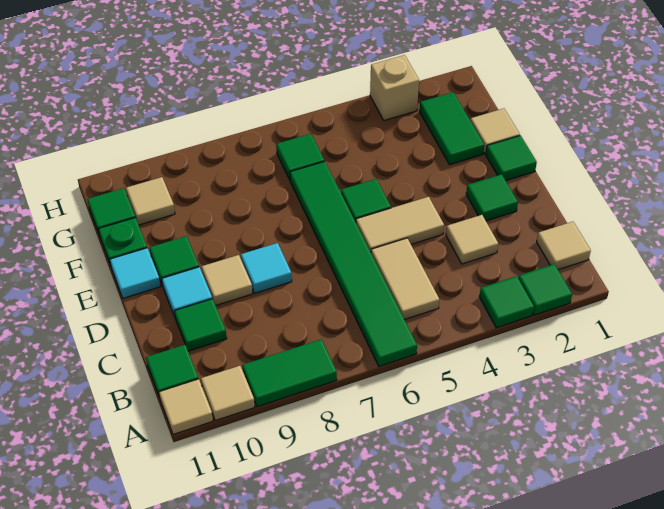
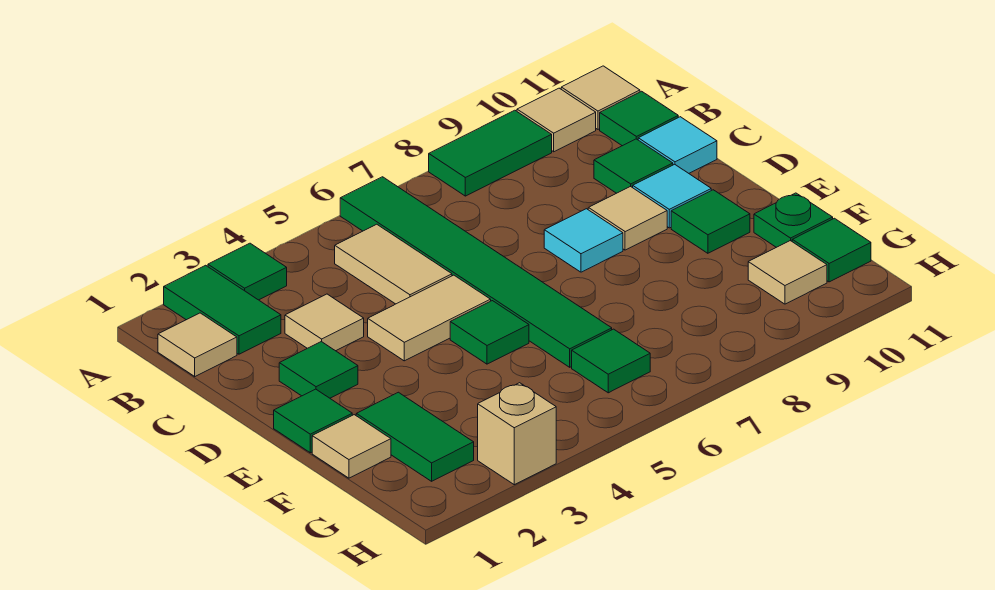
green tile A2 level 1 -> green tile A2:B2 level 1
cyan tile E11 level 1 -> cyan tile C11 level 1

